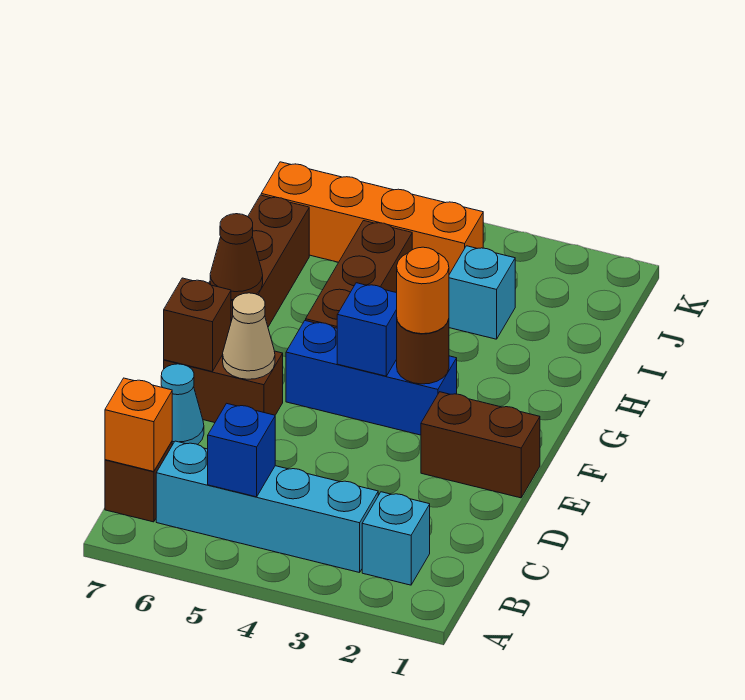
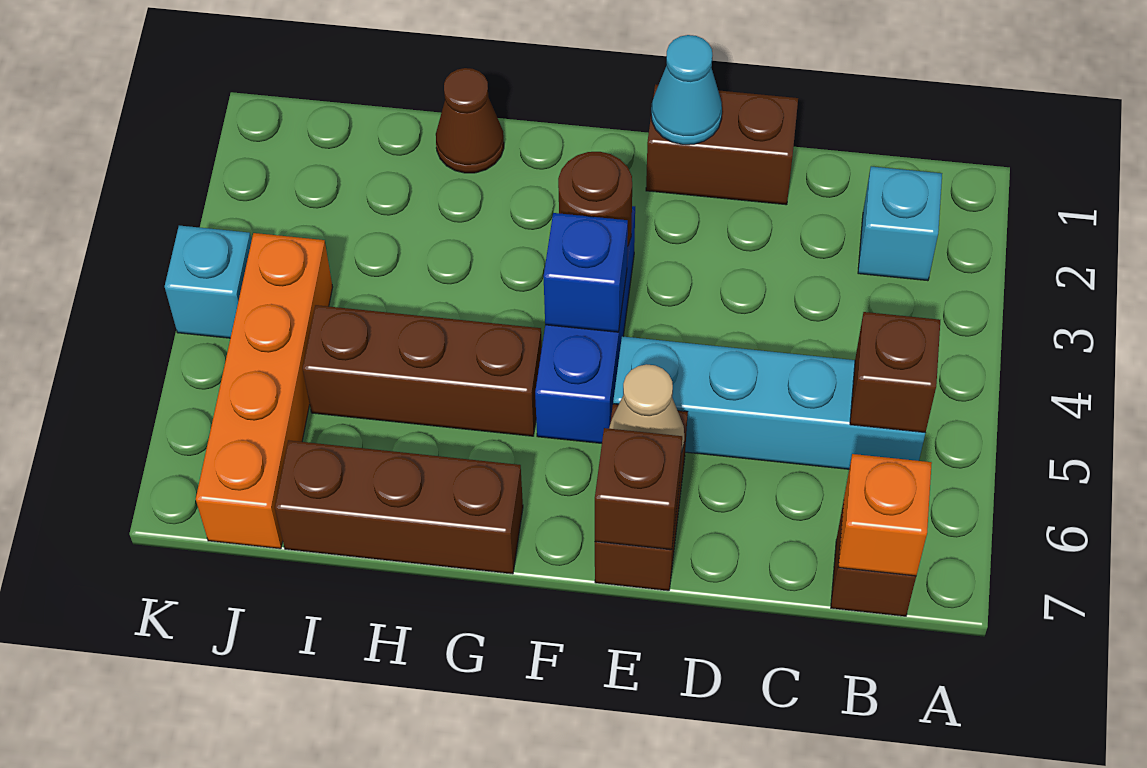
cyan brick B3:B6 level 1 -> cyan brick B5:E5 level 1
blue brick B5 level 2 -> brown brick B5 level 2
cyan cone D7 level 1 -> cyan cone E1 level 2
brown brick E1:E2 level 1 -> brown brick D1:E1 level 1
orange round brick F3 level 3 -> none
brown cone G7 level 2 -> brown cone H1 level 1
cyan brick I3 level 1 -> cyan brick K4 level 1

